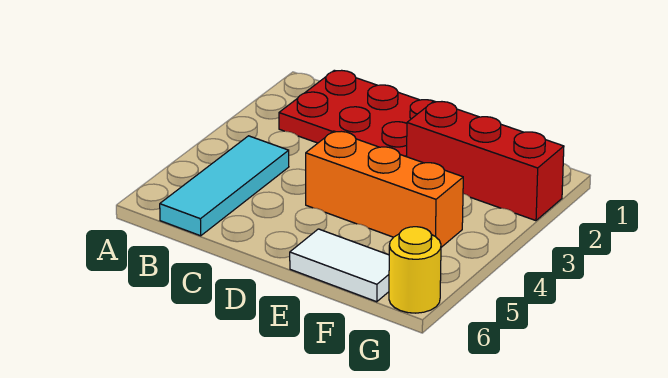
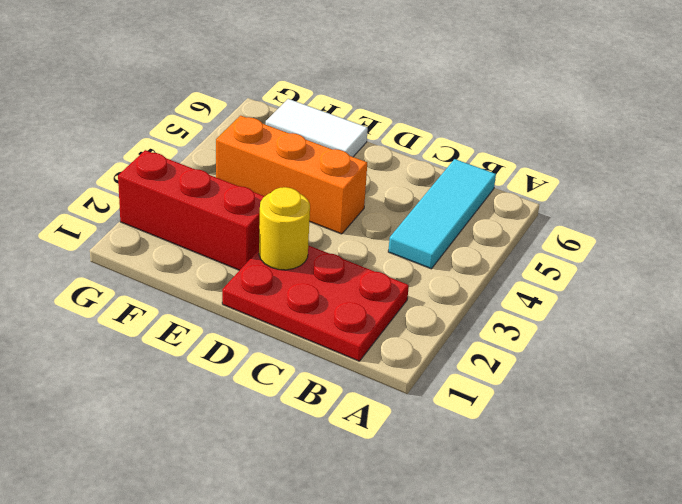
yellow round brick G6 level 1 -> yellow round brick D2 level 2

